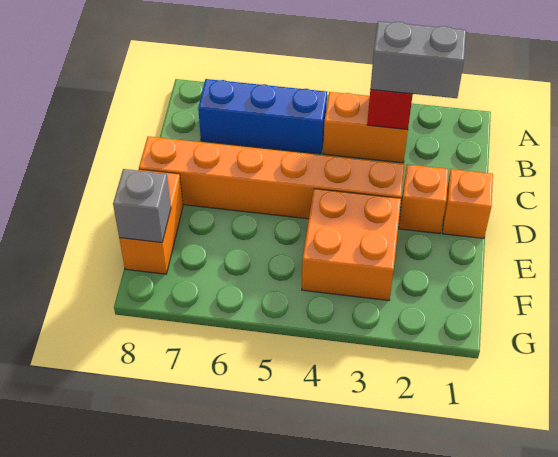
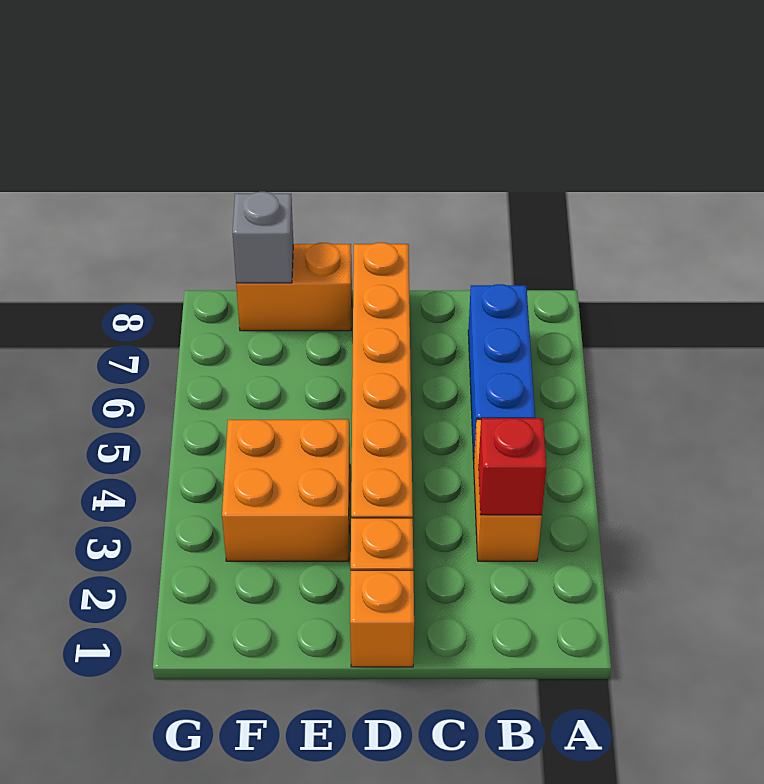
grey brick B2:B3 level 3 -> none

